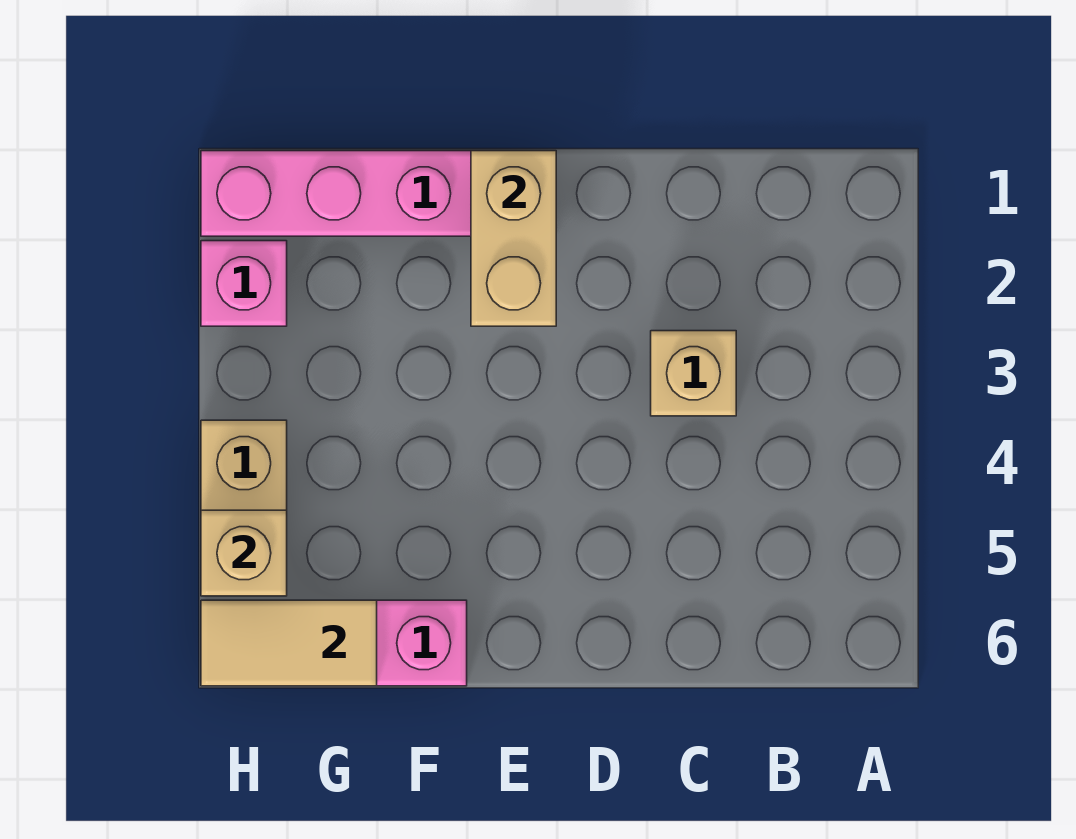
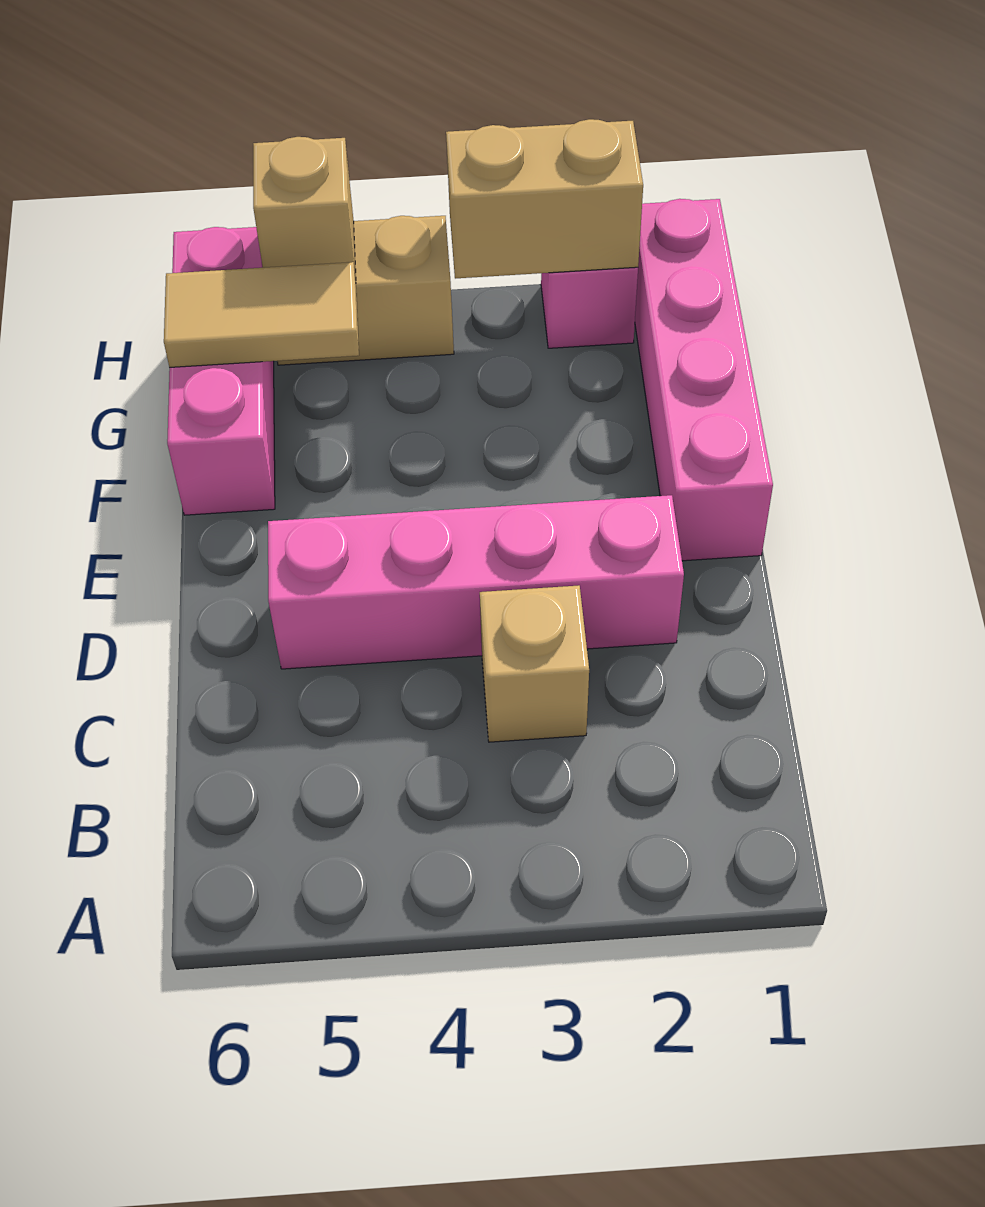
none -> pink brick D2:D5 level 1
tan brick E1:E2 level 2 -> tan brick H2:H3 level 2
tan tile G6:H6 level 2 -> tan tile G5:G6 level 2

